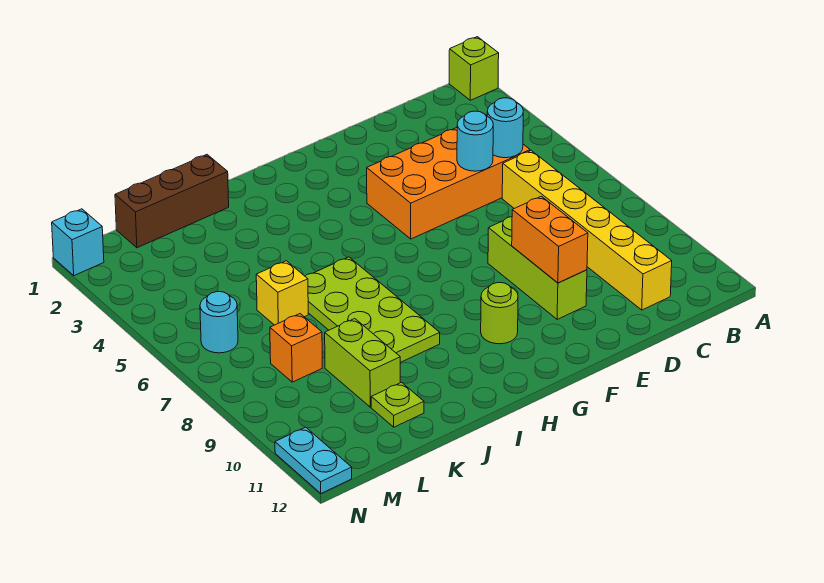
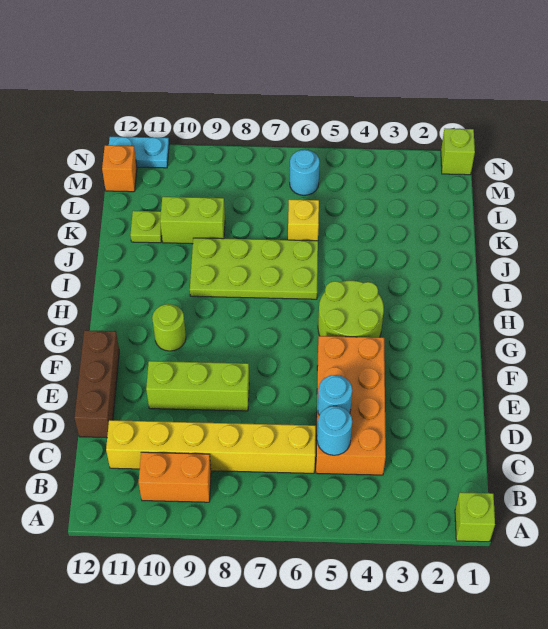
orange brick E9:E10 level 2 -> orange brick B9:B10 level 1
none -> lime round brick G4:H5 level 1
brown brick J1:L1 level 1 -> brown brick D12:F12 level 1
orange brick L8 level 1 -> orange brick M12 level 1
cyan brick N1 level 1 -> lime brick N1 level 1

